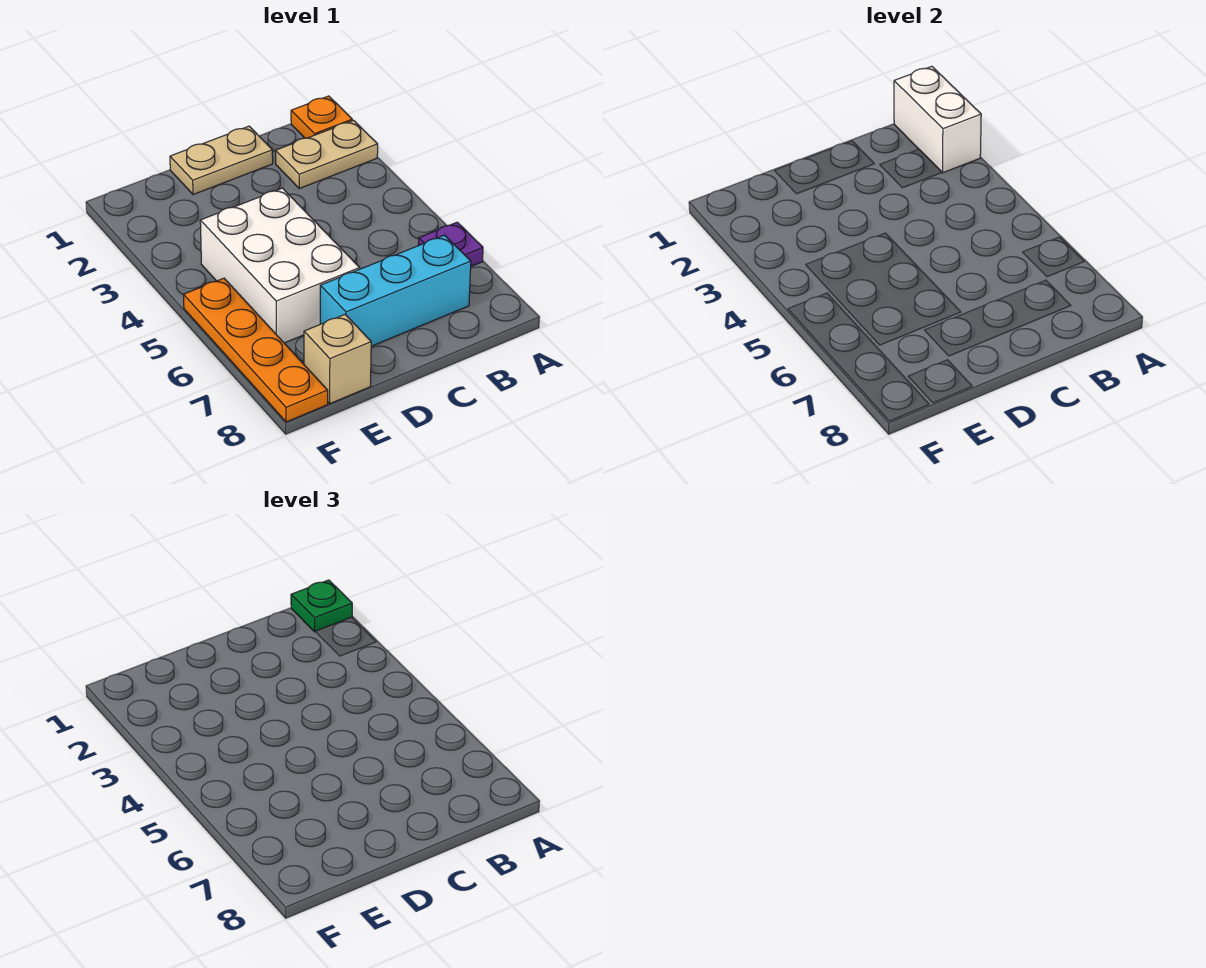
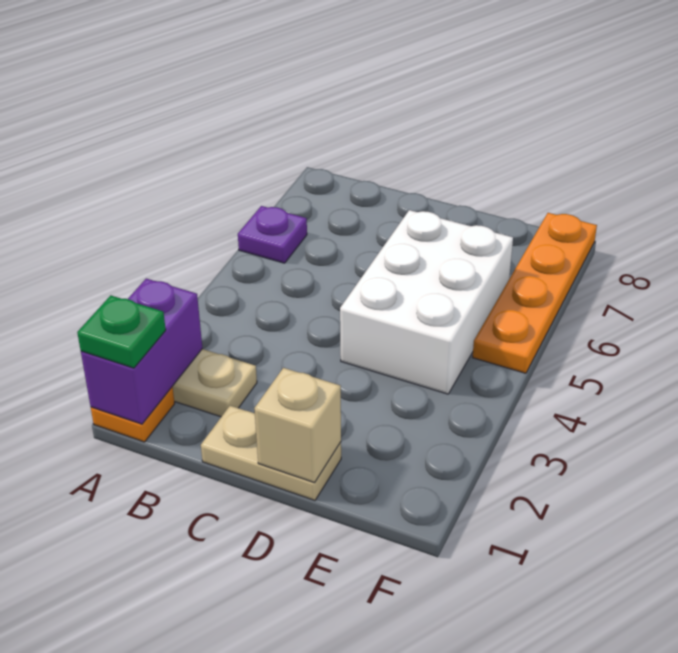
white brick A1:A2 level 2 -> purple brick A1:A2 level 2
cyan brick B7:D7 level 1 -> none
tan brick E8 level 1 -> tan brick D1 level 2

